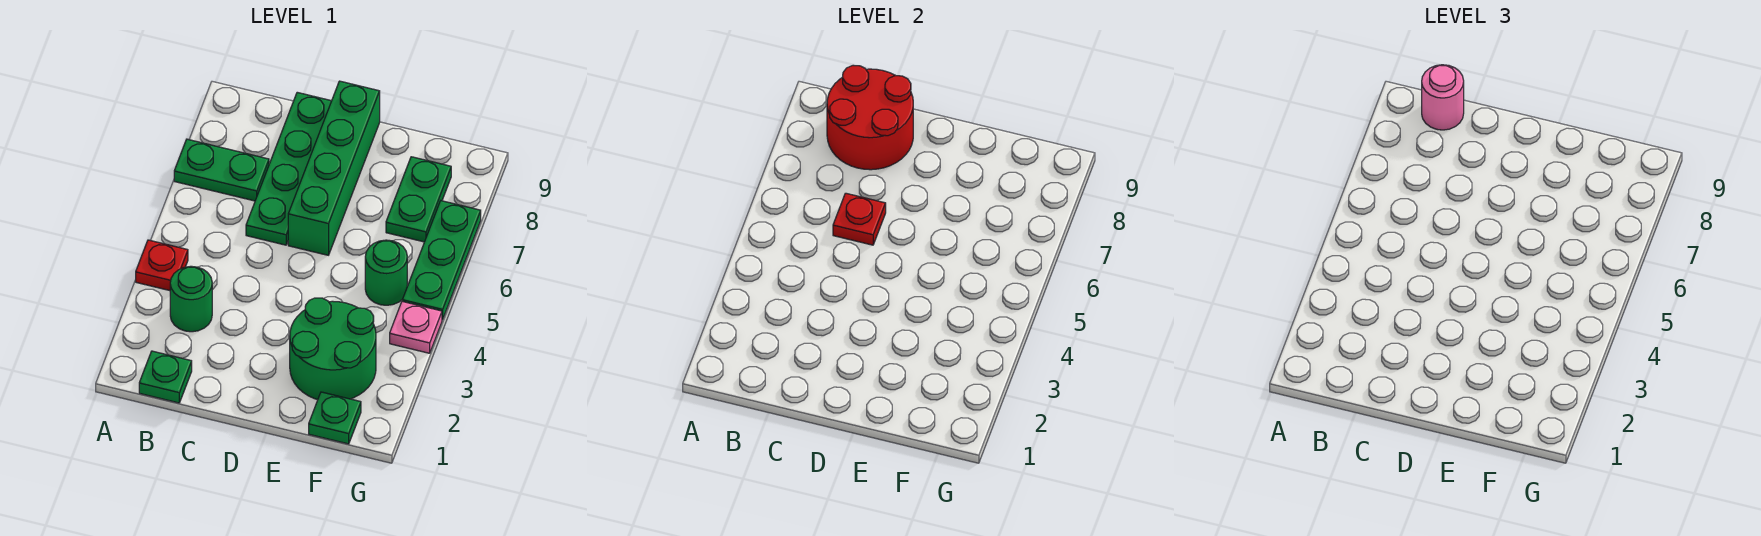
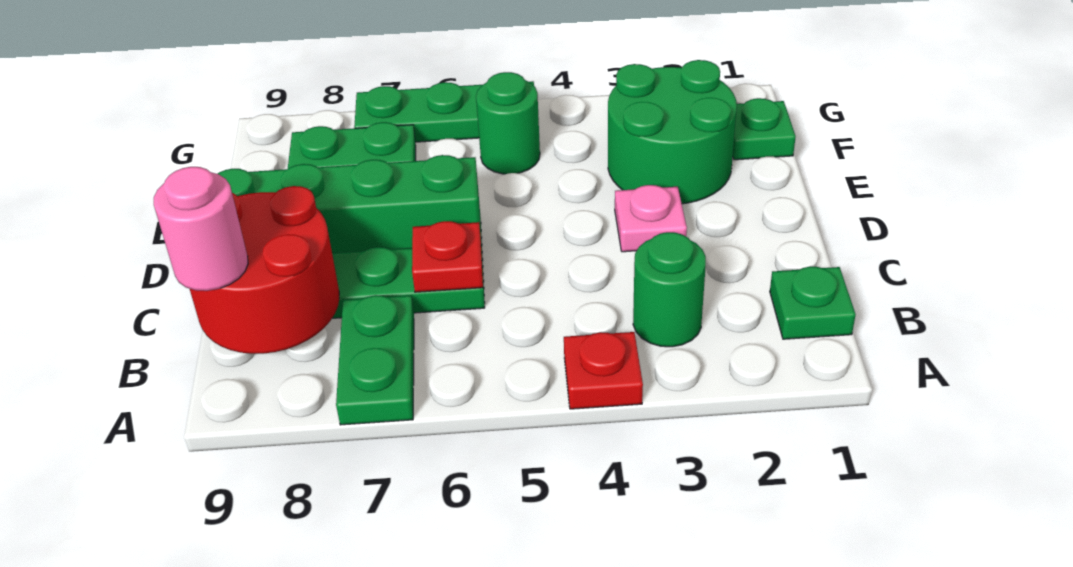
pink plate G4 level 1 -> pink plate D3 level 1

